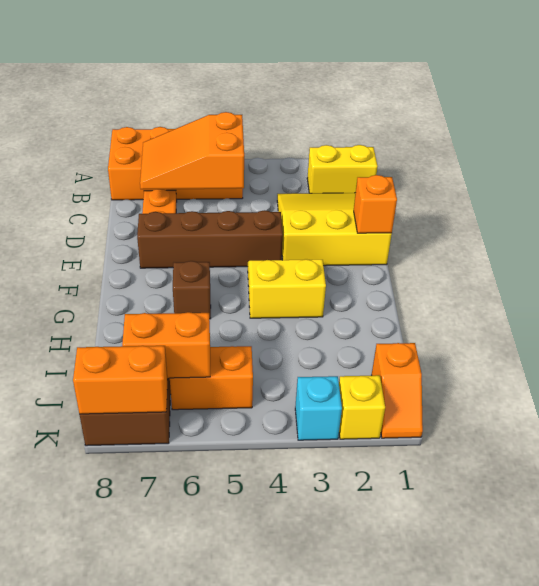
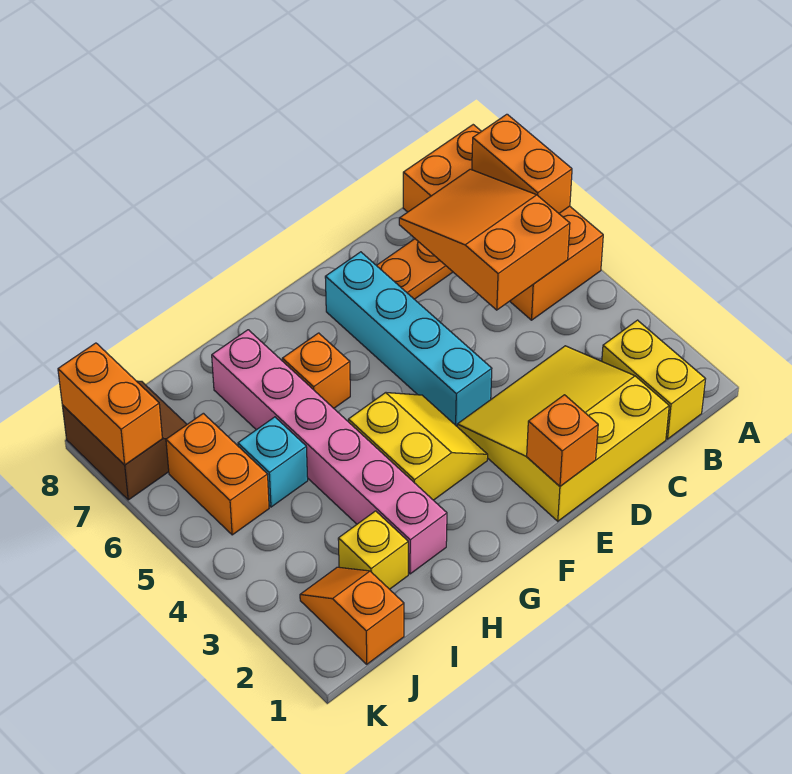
yellow slope C1:E3 level 1 top E -> yellow slope C1:E3 level 1 top 1
brown brick E4:E7 level 1 -> cyan brick E4:E7 level 1
brown brick G6 level 1 -> orange brick G6 level 1
none -> pink brick H2:H7 level 1
orange slope J1:K1 level 1 top J -> orange slope J1:J2 level 1 top 1
orange brick J6:J7 level 2 -> orange brick A6:A7 level 2
yellow brick K2 level 1 -> yellow brick I2 level 1
cyan brick K3 level 1 -> cyan brick I5 level 1

